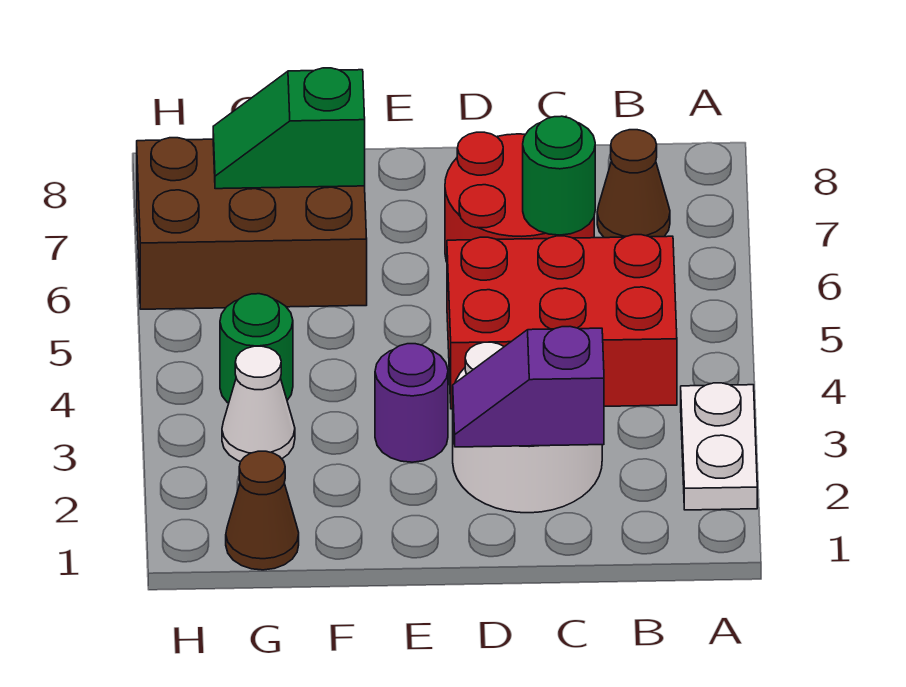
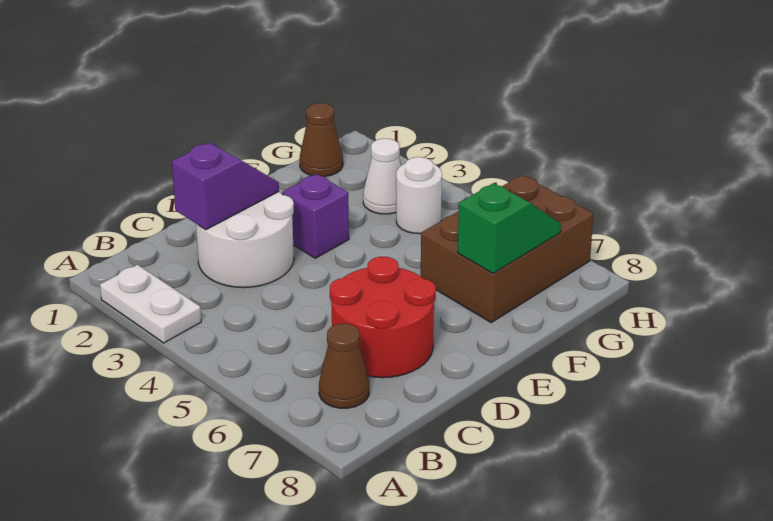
red brick B4:D5 level 1 -> none
green round brick C6 level 2 -> none
purple round brick E3 level 1 -> purple brick E3 level 1
green round brick G4 level 1 -> white round brick G4 level 1

